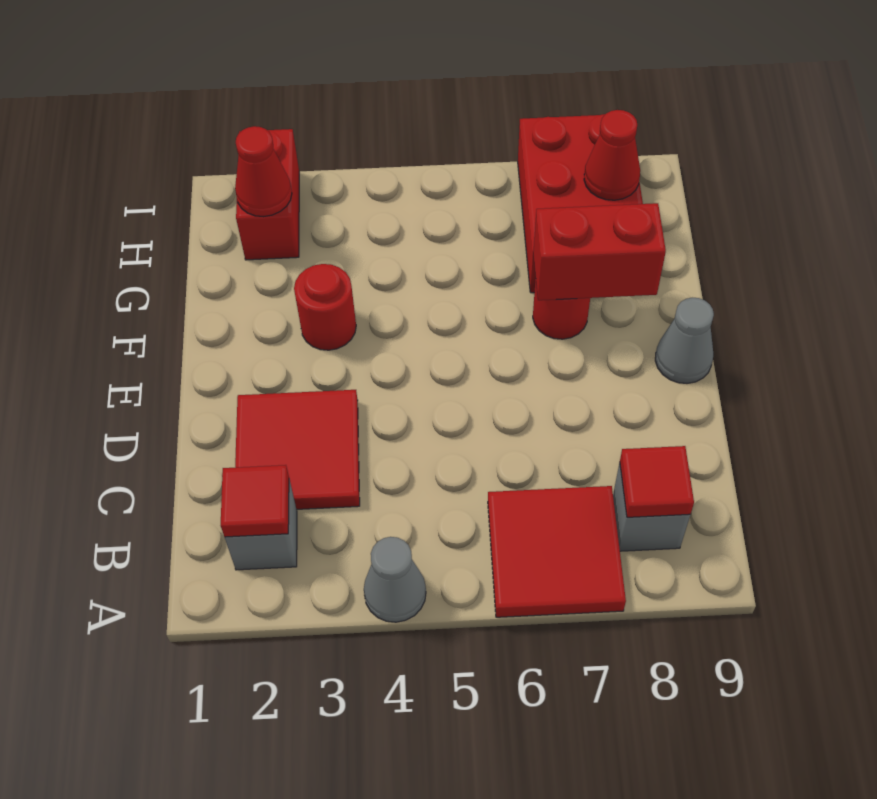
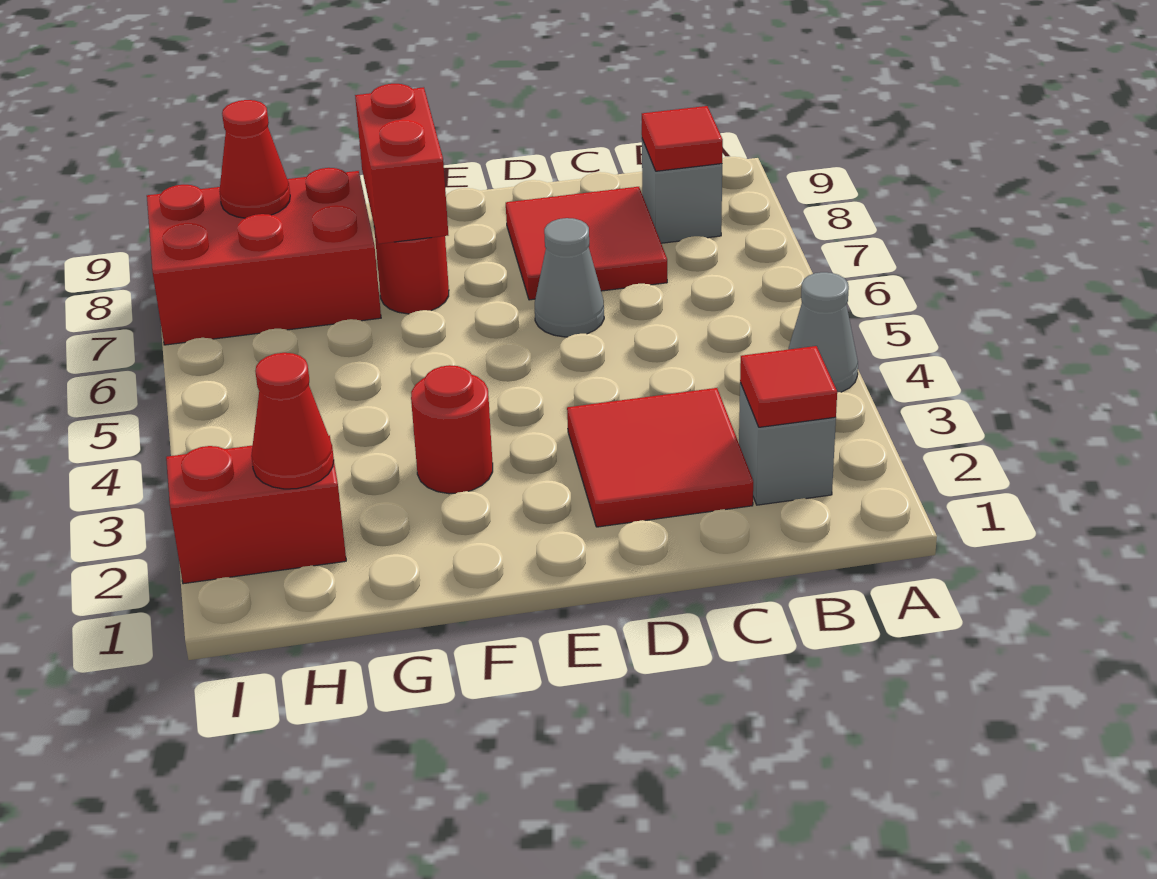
red tile A6:B7 level 1 -> red tile C7:D8 level 1
grey cone E9 level 1 -> grey cone D6 level 1

